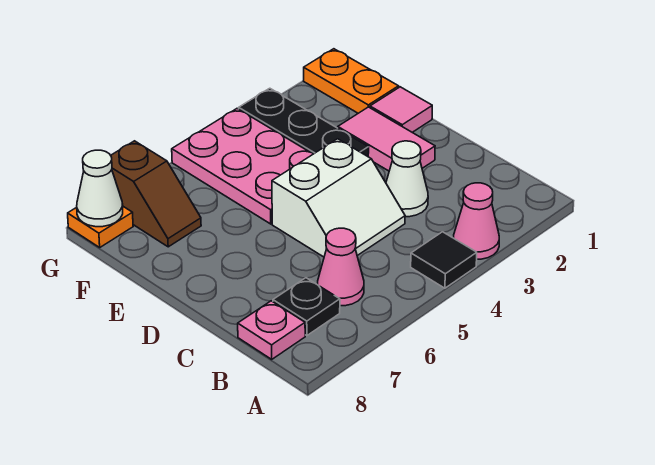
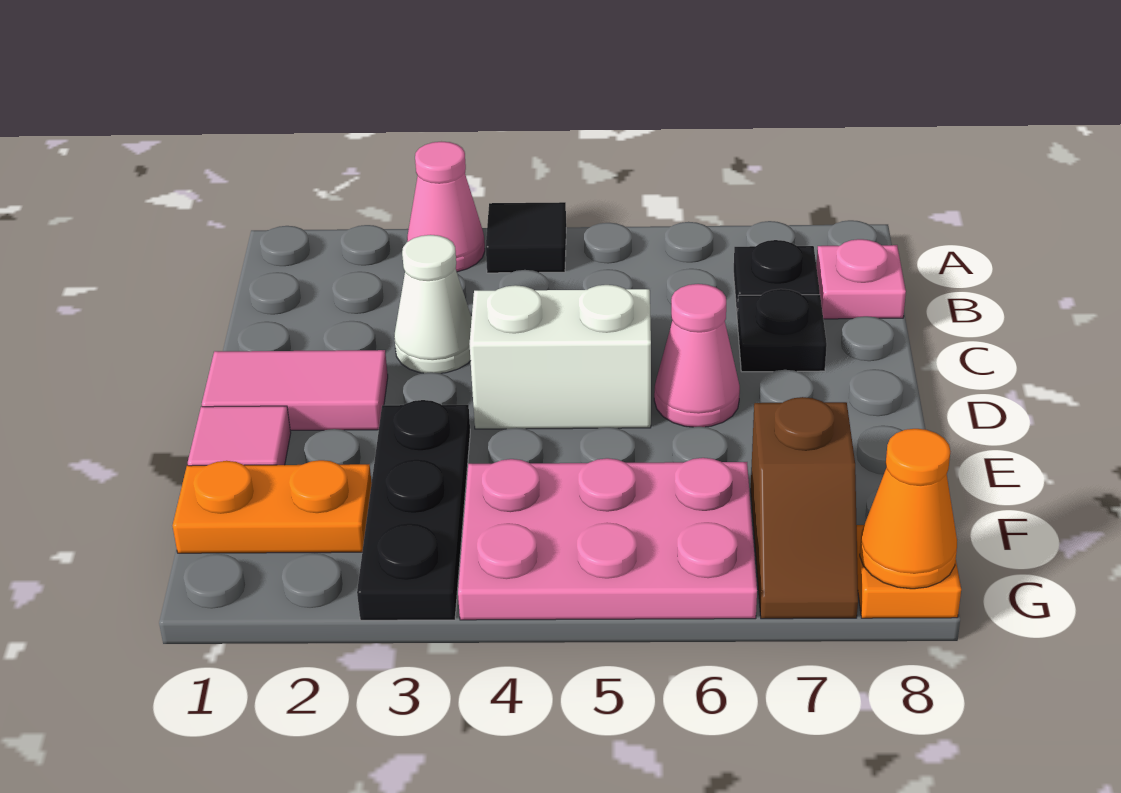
pink cone B6 level 1 -> pink cone D6 level 1
none -> black plate C7 level 1
pink tile D2:E2 level 1 -> pink tile D1:D2 level 1
pink plate E4:G5 level 1 -> pink plate F4:G6 level 1
orange plate F1:G1 level 1 -> orange plate F1:F2 level 1
brown slope F7:G7 level 1 top G -> brown slope F7:G7 level 1 top F
white cone G8 level 2 -> orange cone G8 level 2

